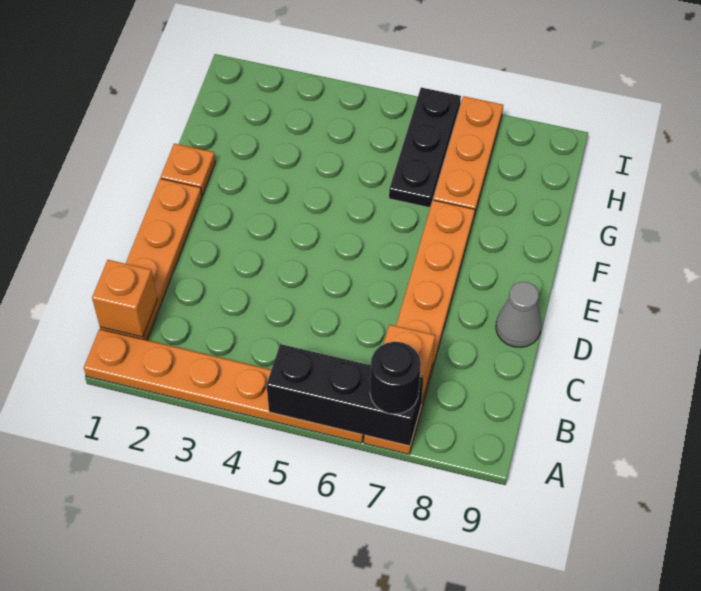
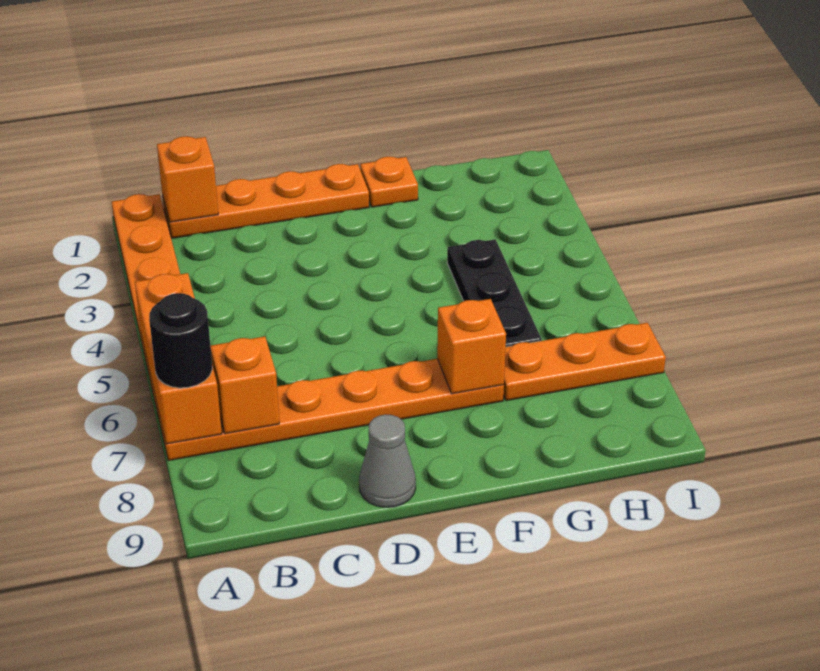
black brick A5:A7 level 2 -> orange brick A5:A7 level 2
none -> orange brick F7 level 2
black plate G6:I6 level 1 -> black plate G4:G6 level 1

